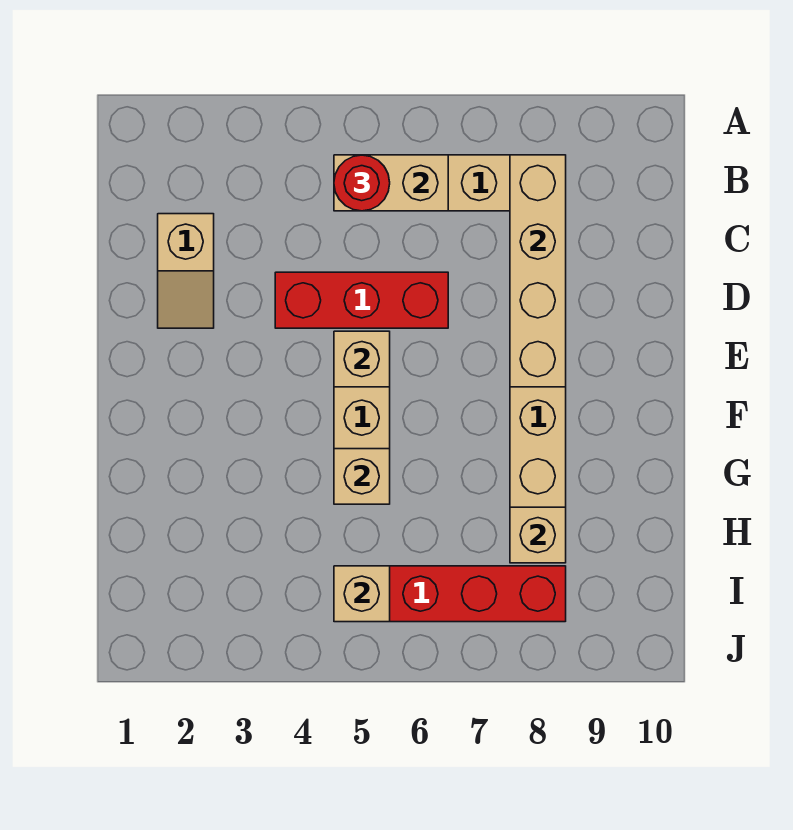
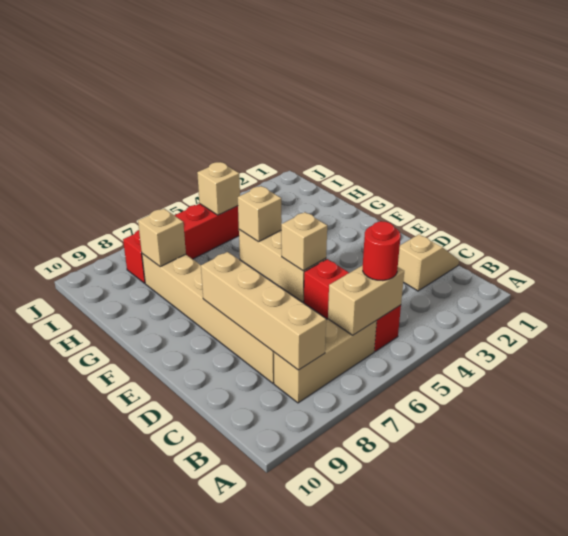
tan slope C2:D2 level 1 top C -> tan slope C1:C2 level 1 top 2
red brick D4:D6 level 1 -> red brick B5:D5 level 1

